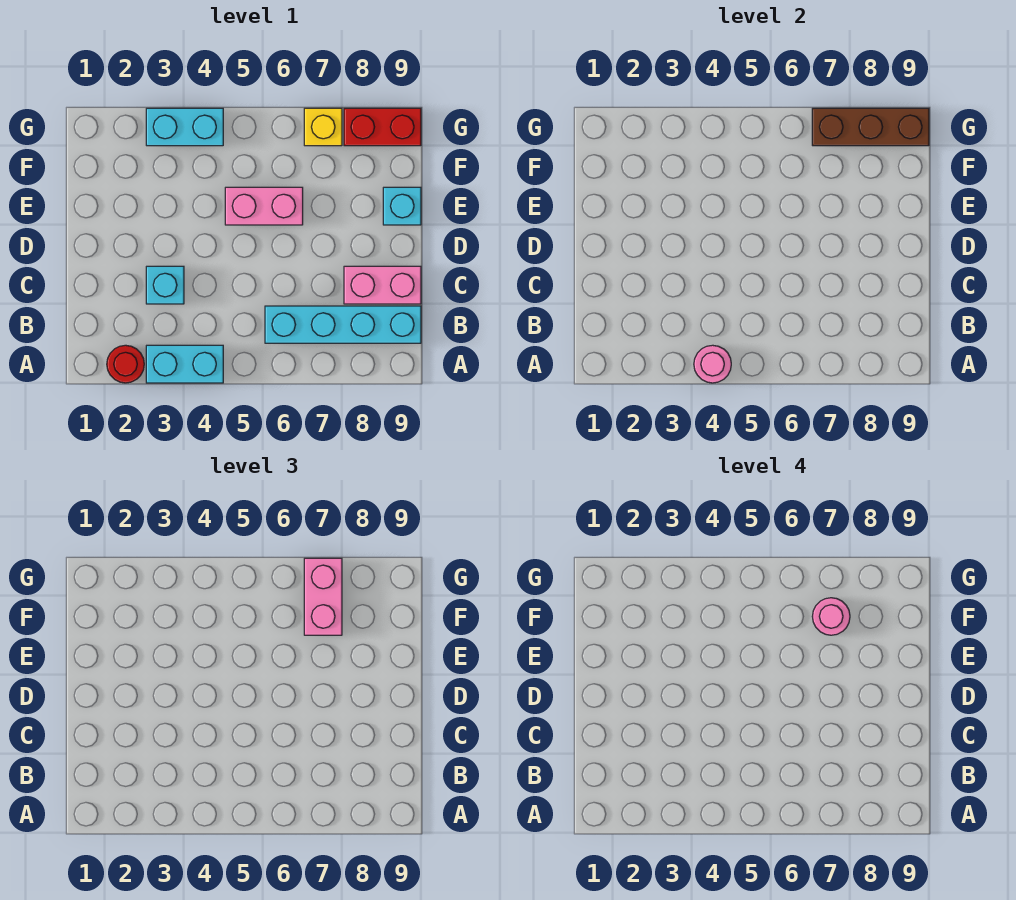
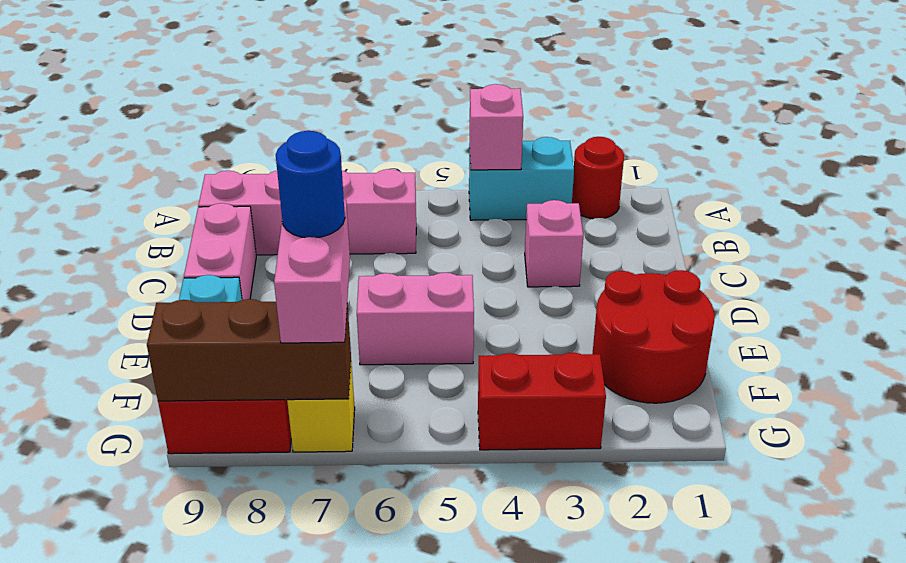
pink round brick A4 level 2 -> pink brick A4 level 2
cyan brick B6:B9 level 1 -> pink brick B6:B9 level 1
cyan brick C3 level 1 -> pink brick C3 level 1
pink brick C8:C9 level 1 -> pink brick C9:D9 level 1
none -> red round brick E1:F2 level 1
pink round brick F7 level 4 -> blue round brick F7 level 4
cyan brick G3:G4 level 1 -> red brick G3:G4 level 1

